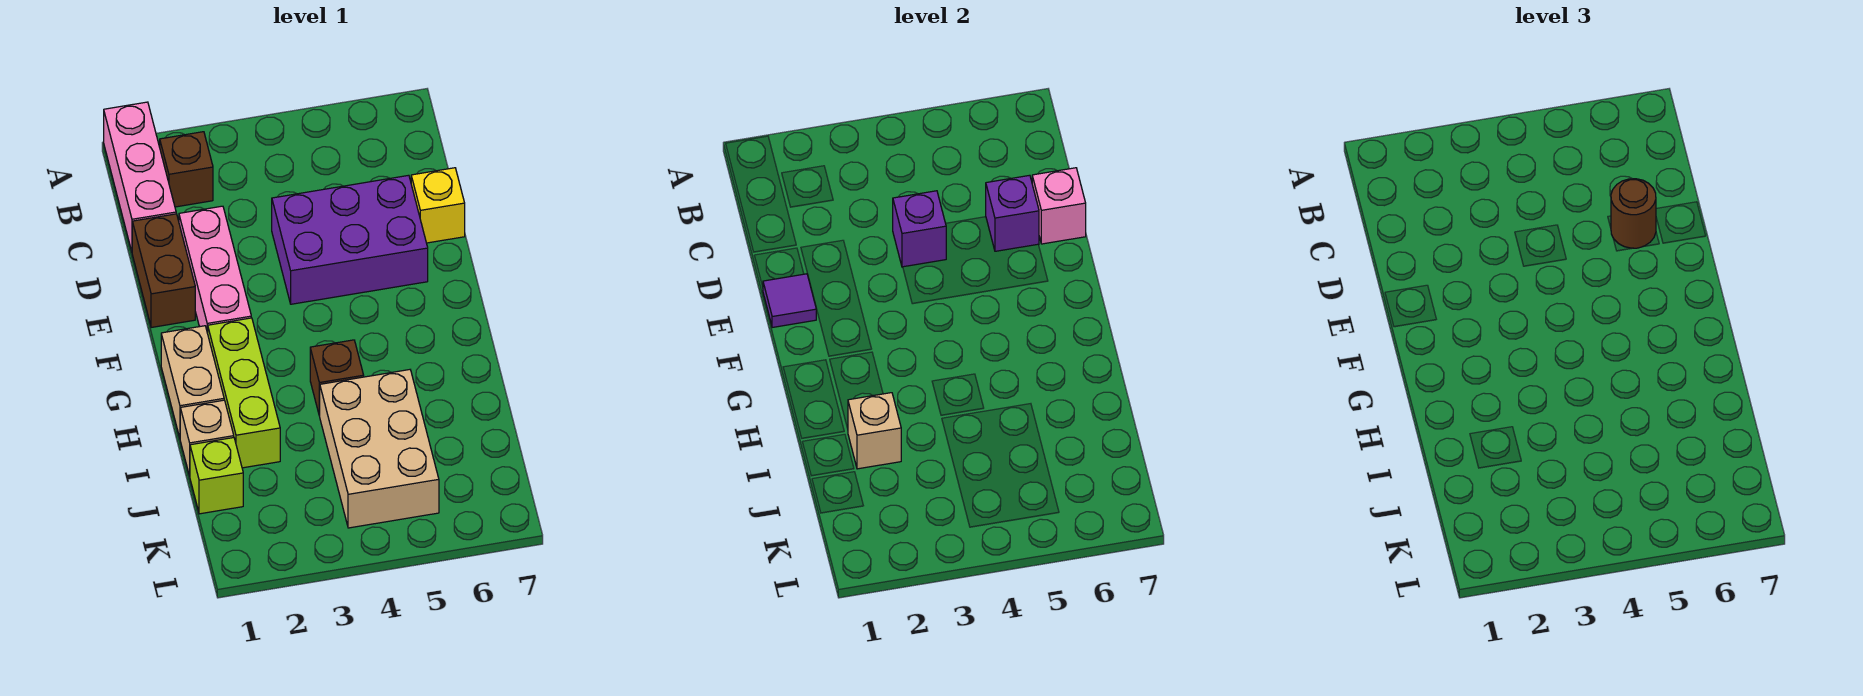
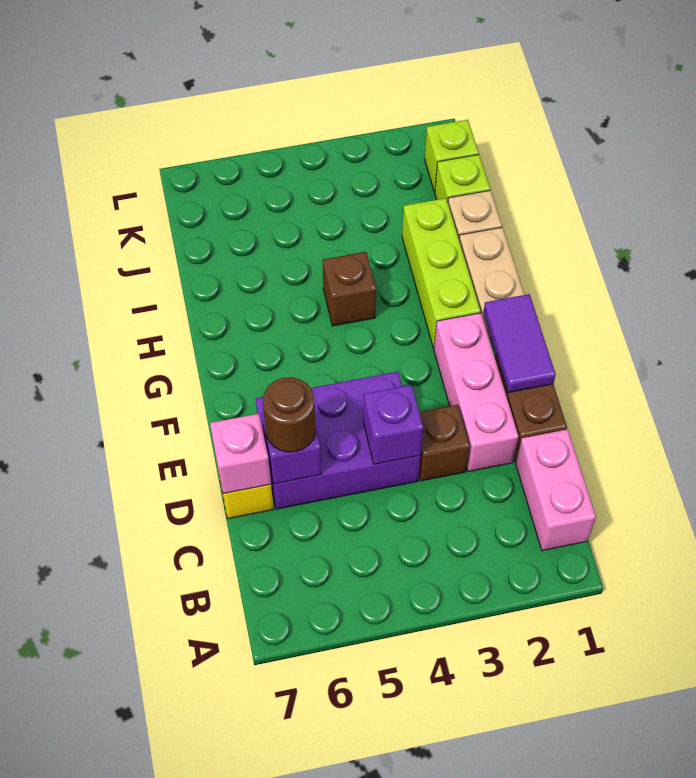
pink brick A1:C1 level 1 -> pink brick B1:C1 level 1
brown brick B2 level 1 -> brown brick D3 level 1
purple tile E1 level 2 -> purple tile E1:F1 level 2
tan brick I2 level 2 -> none
tan brick I4:K5 level 1 -> none
none -> lime brick K1 level 1

